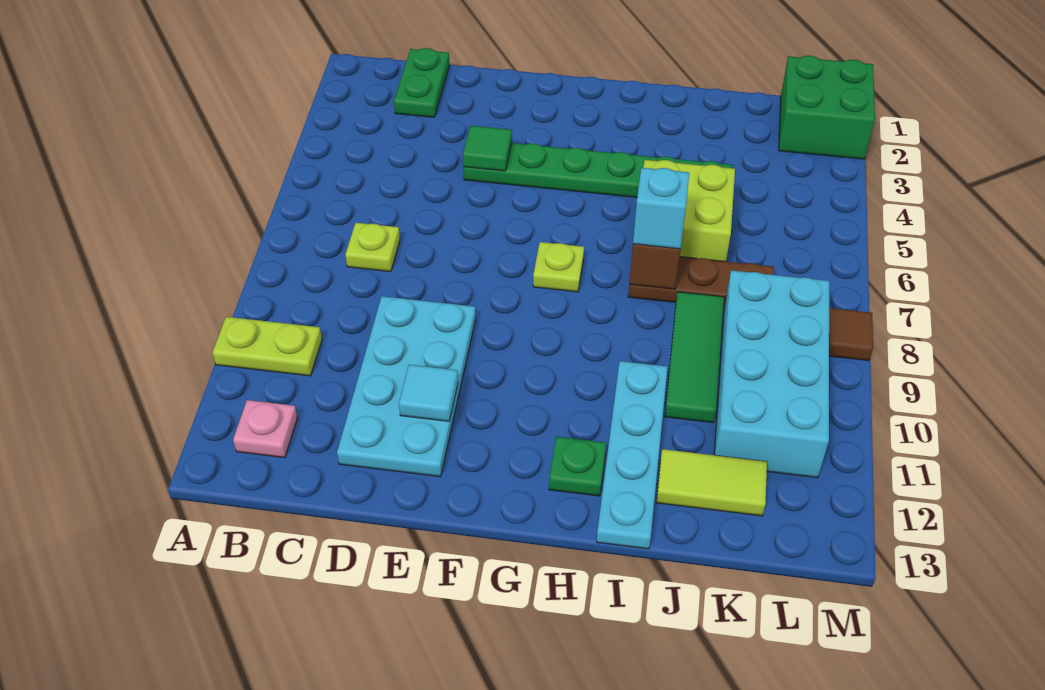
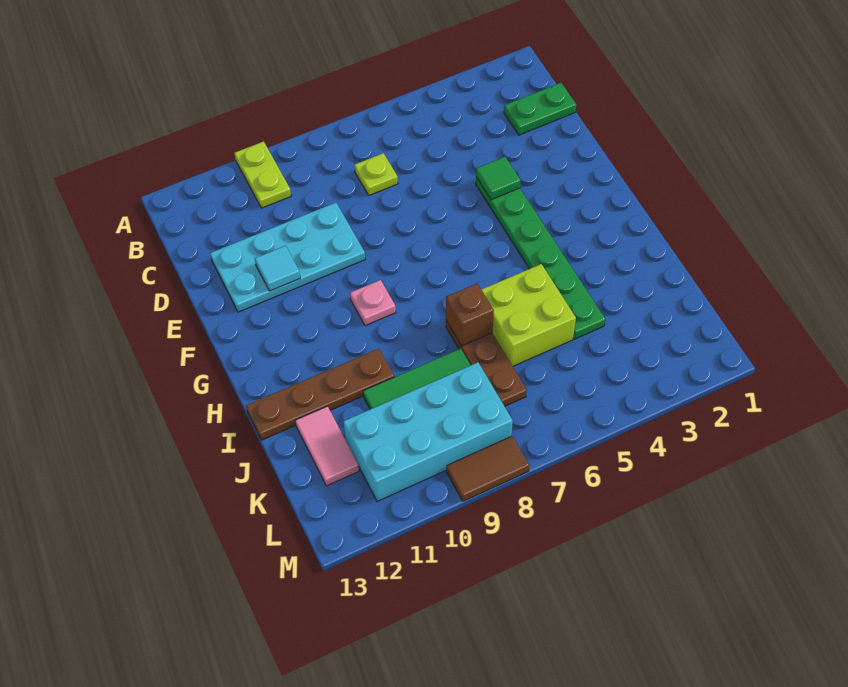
pink plate B12 level 1 -> pink plate G9 level 1
lime plate G7 level 1 -> none
green plate H12 level 1 -> none
cyan brick I7 level 3 -> none
cyan plate I10:I13 level 1 -> brown plate I10:I13 level 1
lime tile J12:K12 level 1 -> pink tile J12:K12 level 1
green brick L1:M2 level 1 -> none
brown tile M8 level 1 -> brown tile M8:M9 level 1

